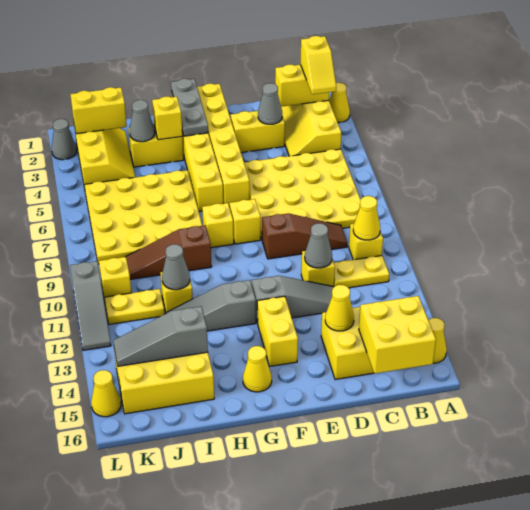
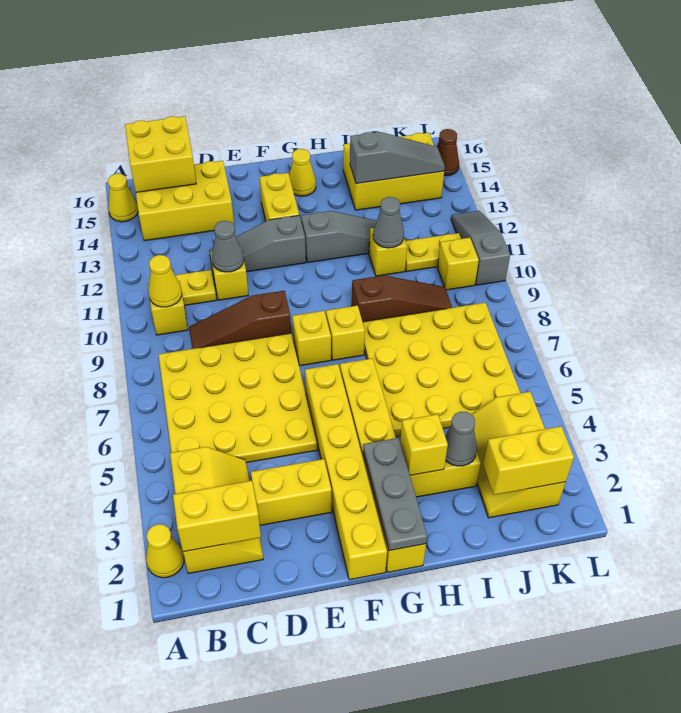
yellow slope B2:B3 level 3 top 2 -> none
grey cone D3 level 2 -> none
yellow cone D14 level 2 -> none
grey cone L2 level 1 -> none
yellow cone L15 level 1 -> brown cone L15 level 1

